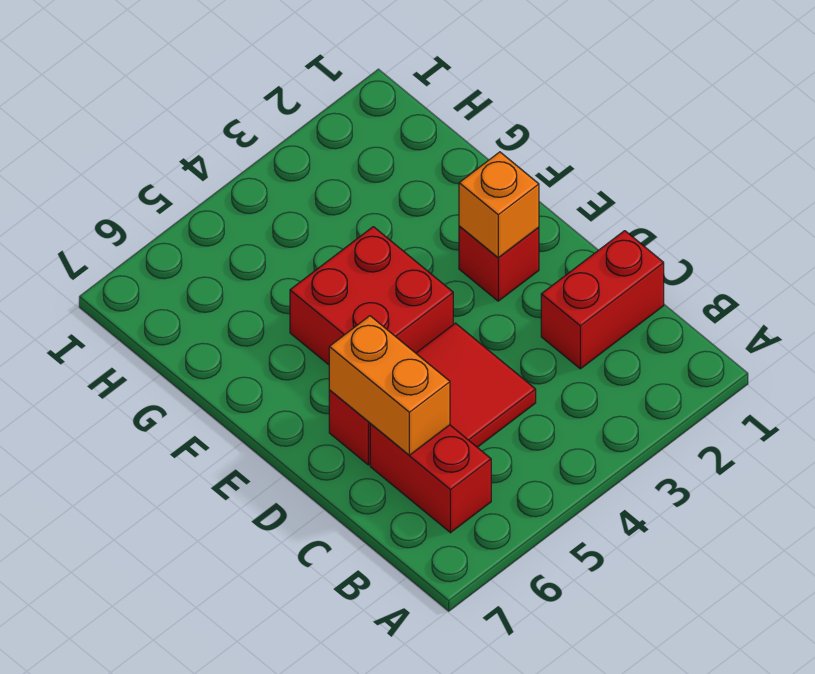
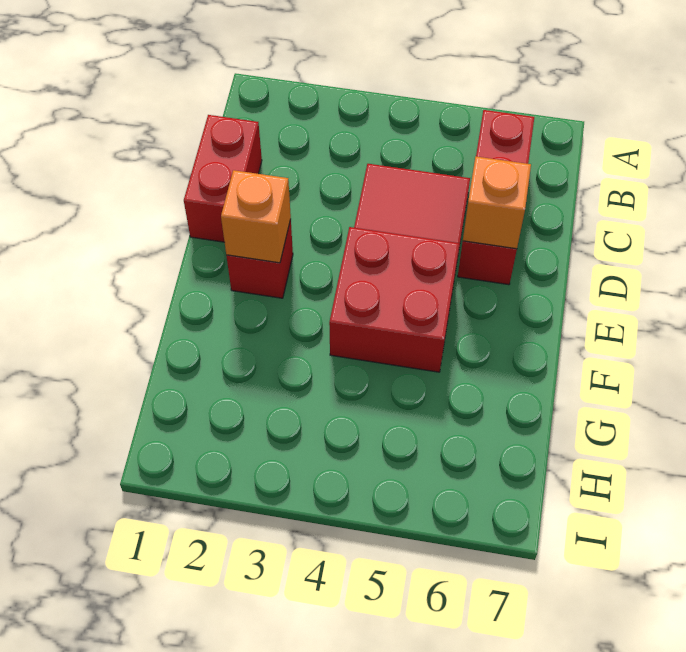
red brick C1:C2 level 1 -> red brick C1:D1 level 1
orange brick C6:D6 level 2 -> orange brick D6 level 2

